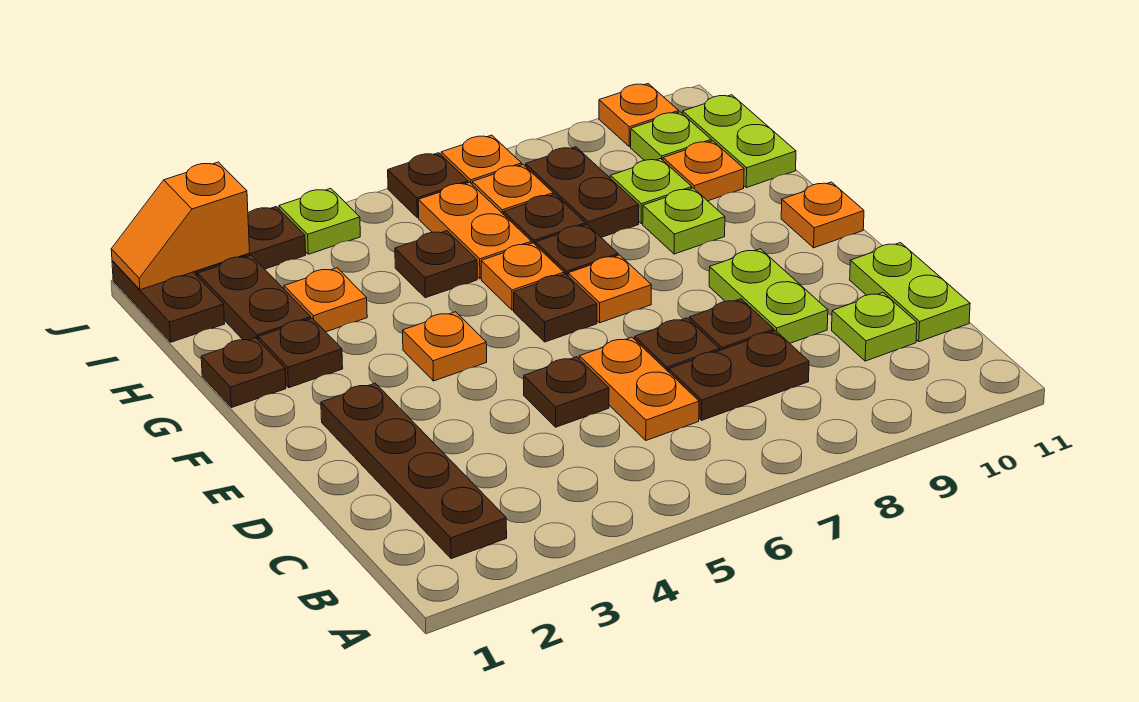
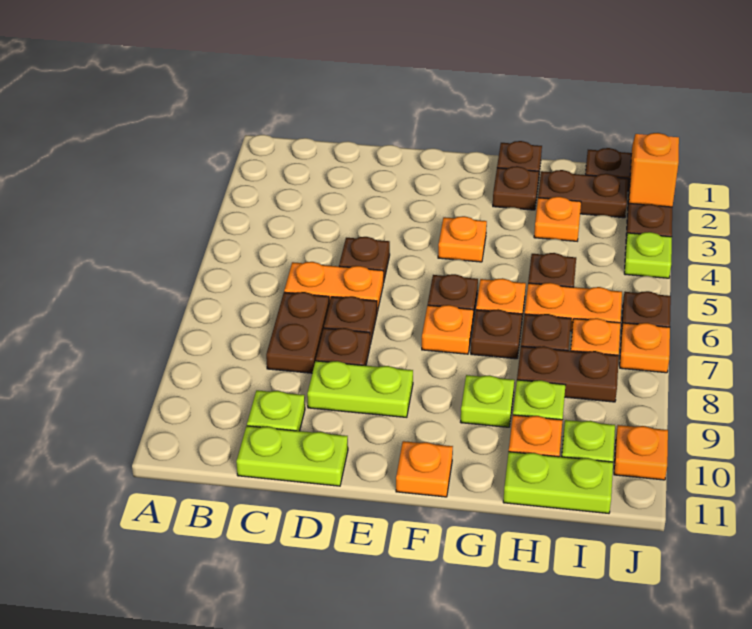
brown plate B2:E2 level 1 -> none

